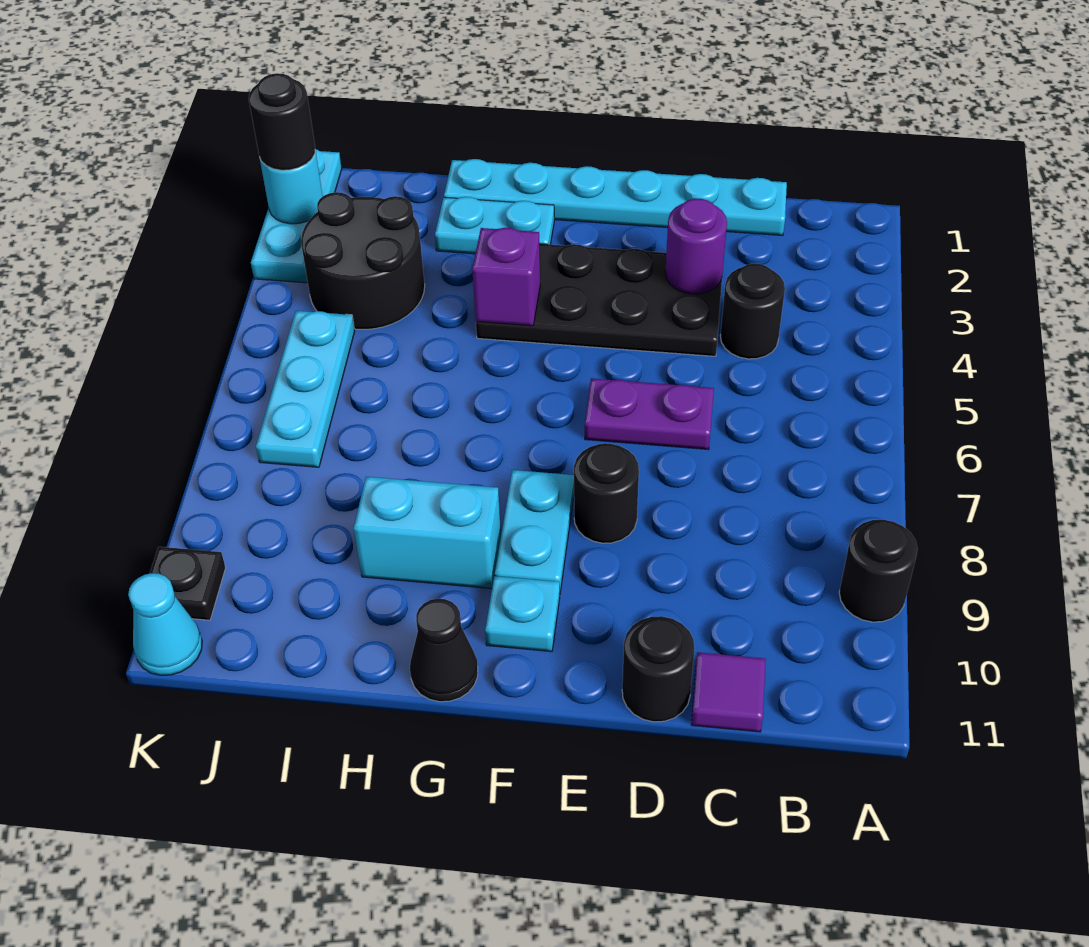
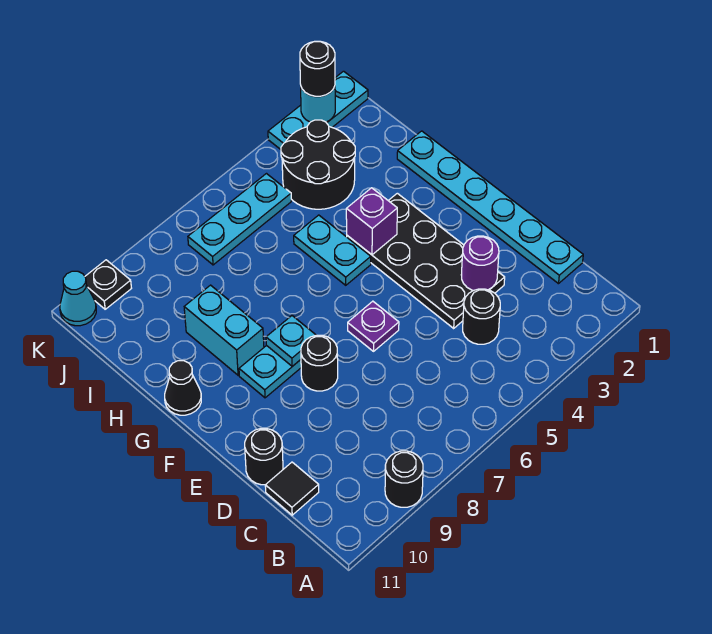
purple tile C11 level 1 -> black tile C11 level 1
purple plate D6:E6 level 1 -> purple plate E6 level 1
cyan plate F10 level 1 -> cyan plate F8 level 2
cyan plate G2:H2 level 1 -> cyan plate G5:H5 level 1

